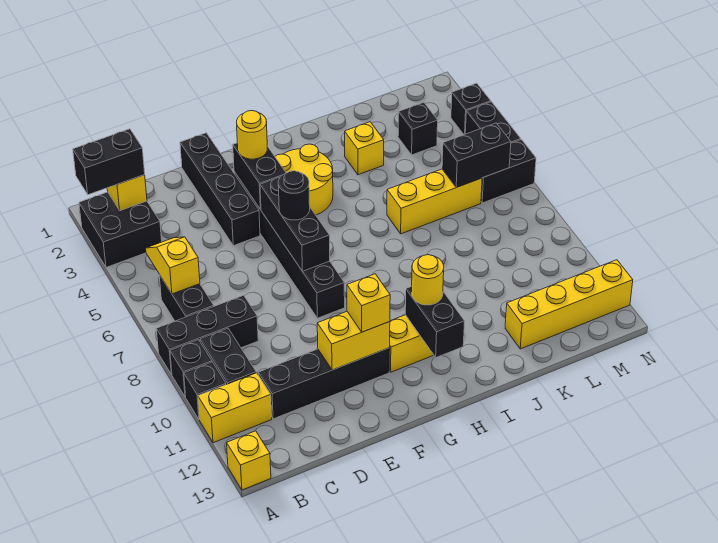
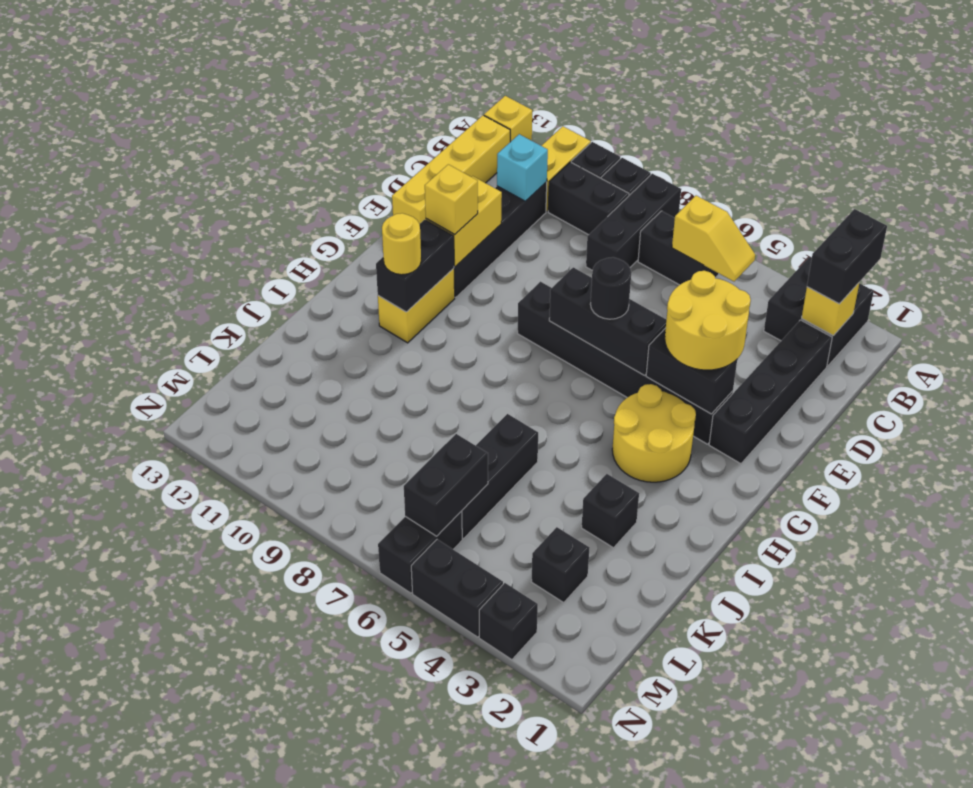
none -> cyan brick C11 level 2
black brick E1:E4 level 1 -> black brick C2:F2 level 1
yellow round brick F3 level 3 -> yellow round brick E3:F4 level 3
black brick H11:H12 level 2 -> black brick G11:H11 level 2
yellow brick J3 level 1 -> black brick J3 level 1
yellow brick J6:L6 level 1 -> black brick J6:L6 level 1
yellow brick K12:N12 level 1 -> yellow brick B13:E13 level 1

